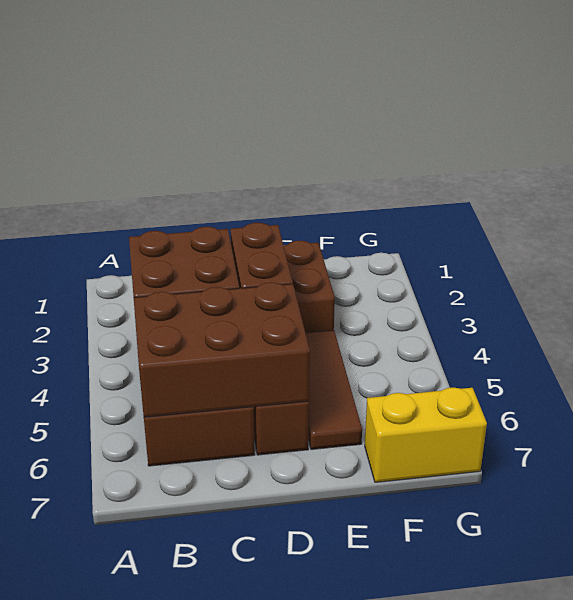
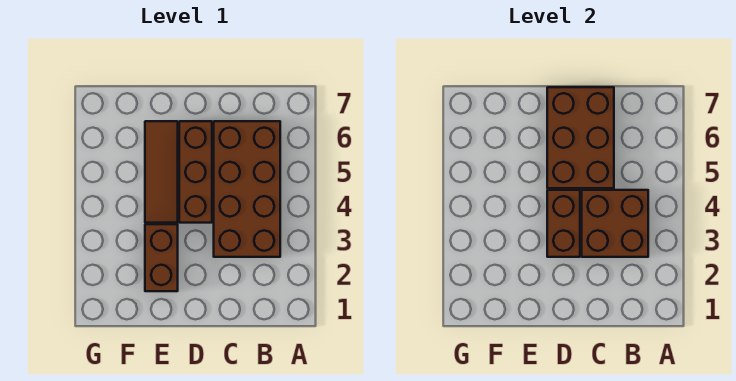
brown brick B5:D6 level 2 -> brown brick C5:D7 level 2
yellow brick F7:G7 level 1 -> none

